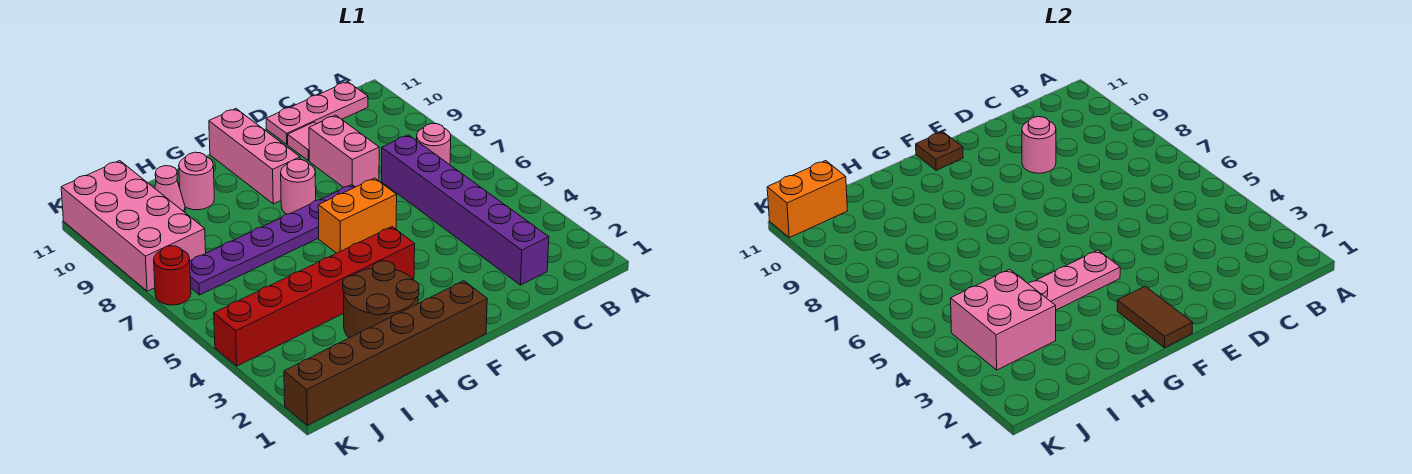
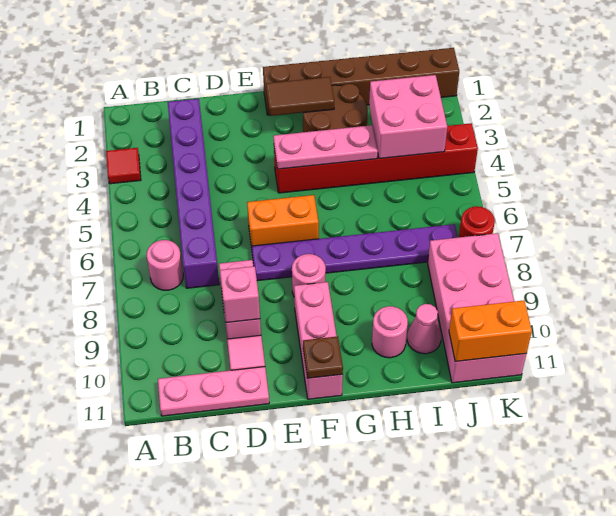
none -> red tile A3 level 1
pink round brick D9 level 2 -> pink brick D9 level 2
brown tile F1:F2 level 2 -> brown tile F2:G2 level 2

